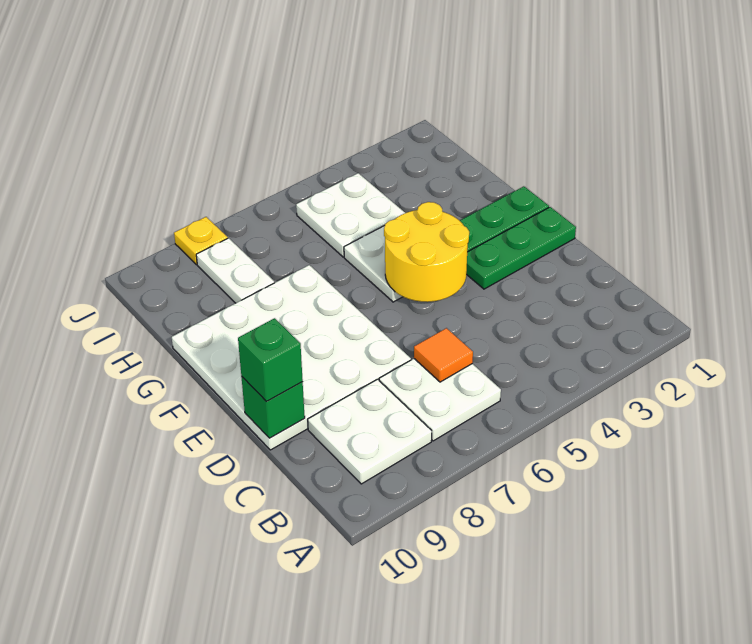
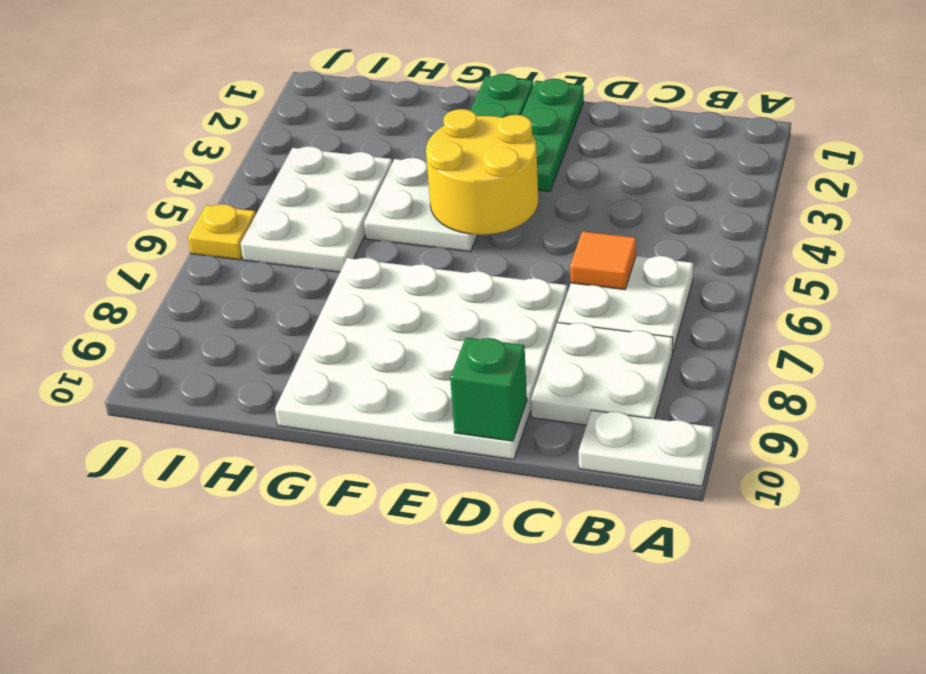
green brick D10 level 3 -> none
white plate H4:I5 level 1 -> white plate H4:I6 level 1
white plate H8:I8 level 1 -> white plate A10:B10 level 1
yellow plate J8 level 1 -> yellow plate J6 level 1

